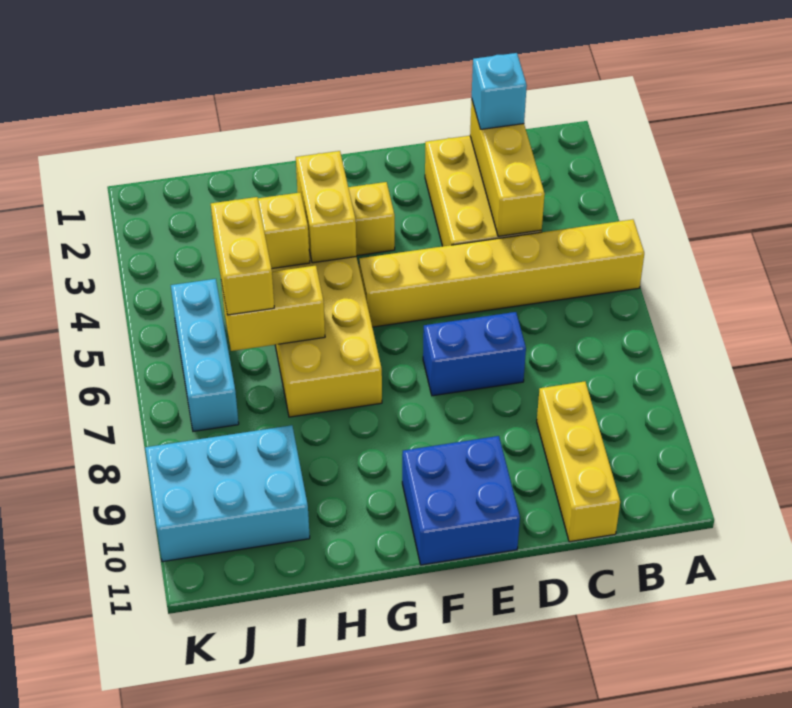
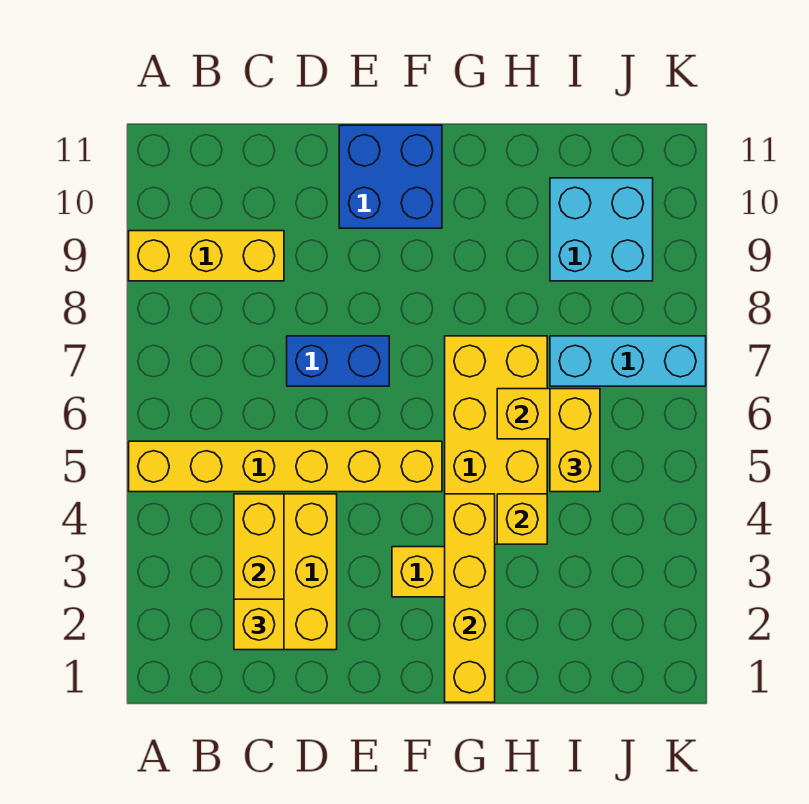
cyan brick C2 level 3 -> yellow brick C2 level 3
yellow brick C9:C11 level 1 -> yellow brick A9:C9 level 1
yellow brick G3:G4 level 2 -> yellow brick G1:G4 level 2
cyan brick I9:K10 level 1 -> cyan brick I9:J10 level 1
cyan brick J5:J7 level 1 -> cyan brick I7:K7 level 1

